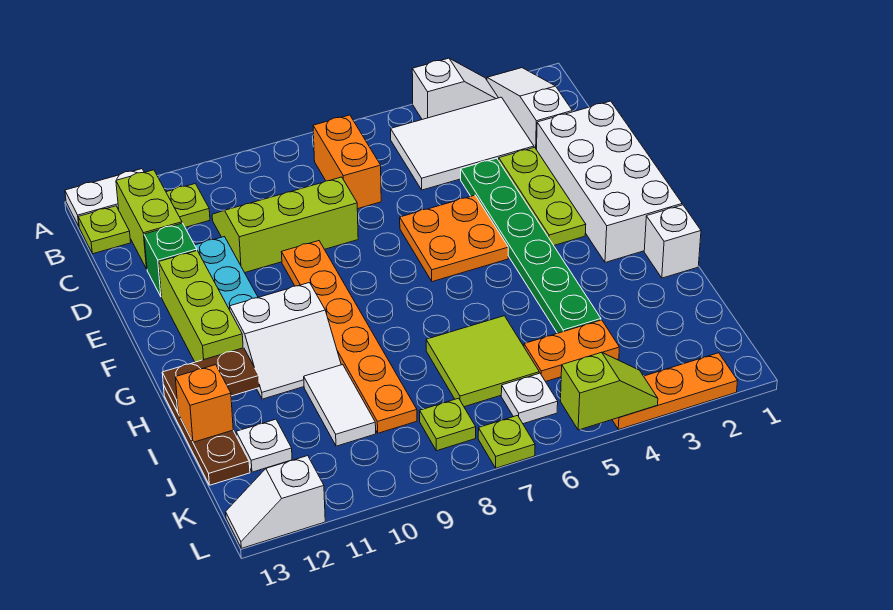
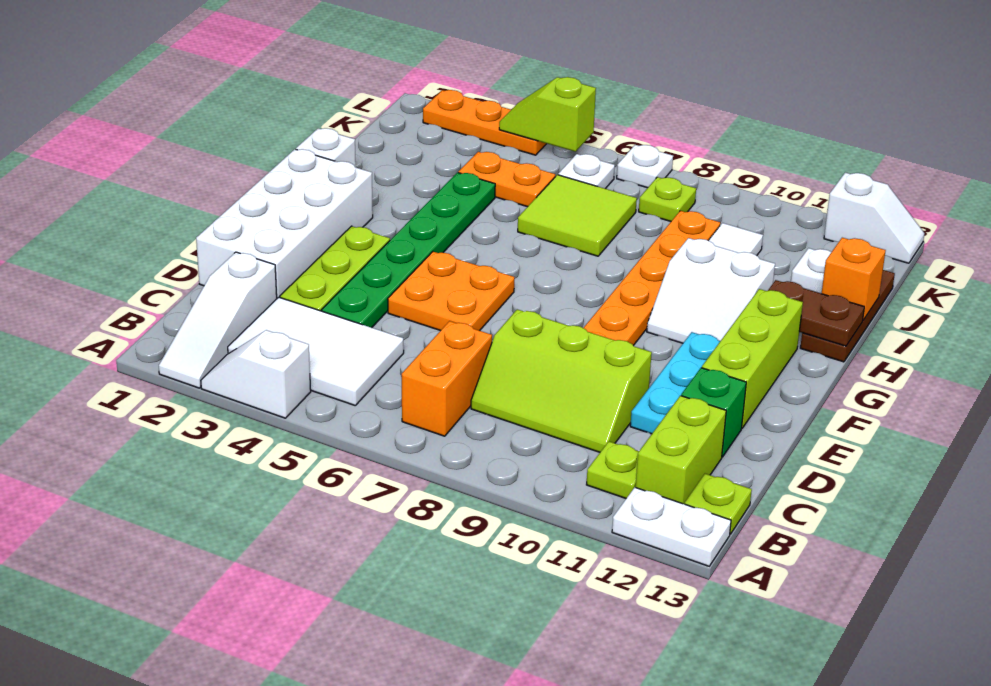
white slope G10:H11 level 1 top G -> white slope G10:H11 level 1 top H
lime plate L7 level 1 -> white plate L7 level 1

